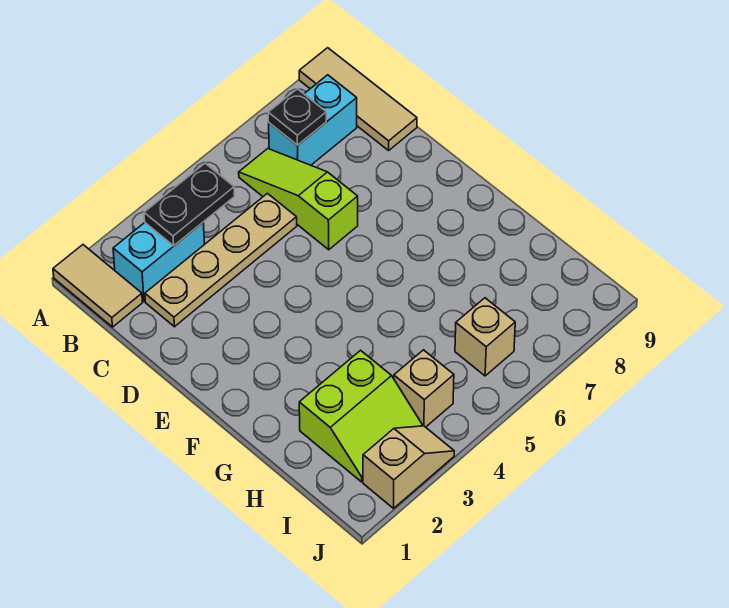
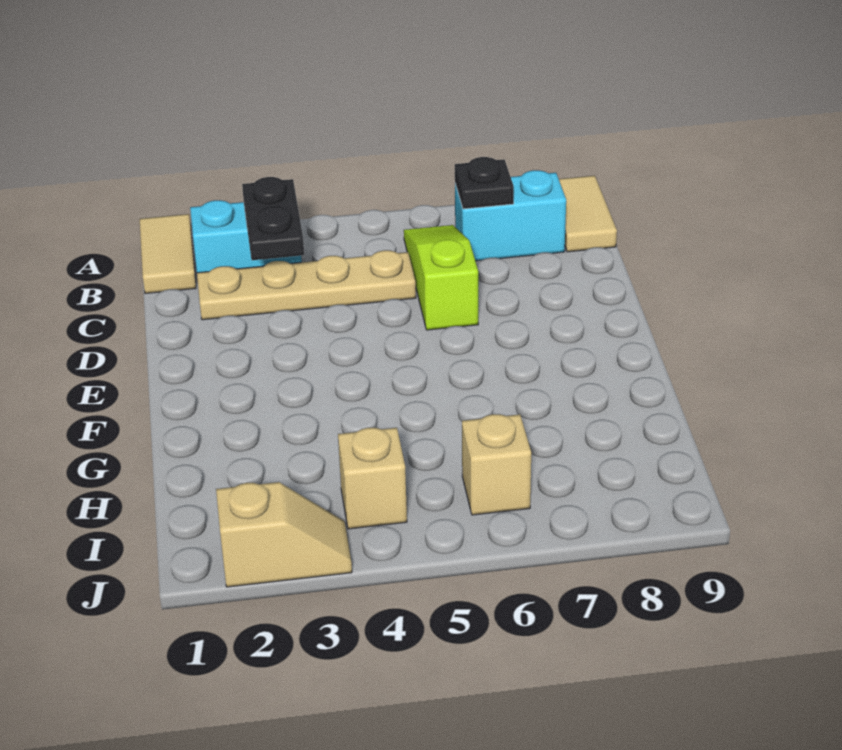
tan tile A9:C9 level 1 -> tan tile A9:B9 level 1
black plate B3:B4 level 2 -> black plate B3:C3 level 2
lime slope H2:I3 level 1 top H -> none

